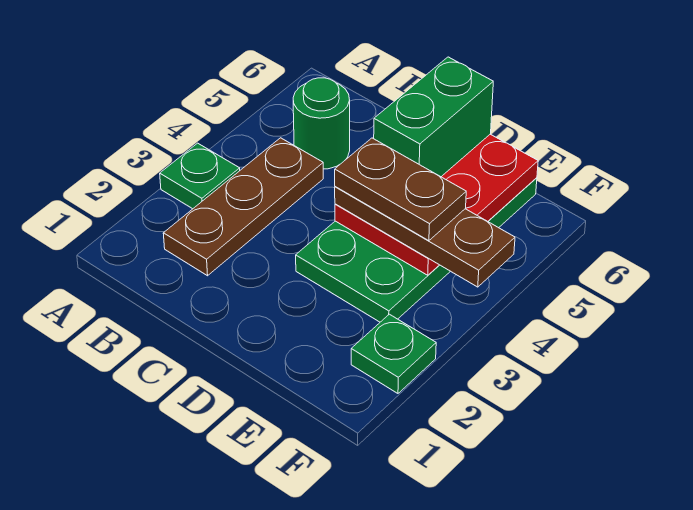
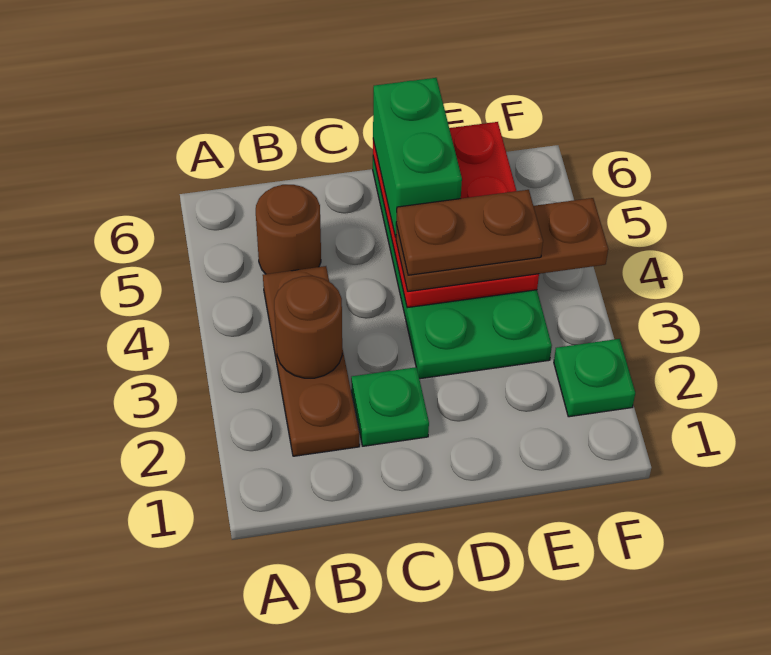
green plate A3 level 1 -> green plate C2 level 1
none -> brown round brick B3 level 2
green round brick B5 level 1 -> brown round brick B5 level 1

